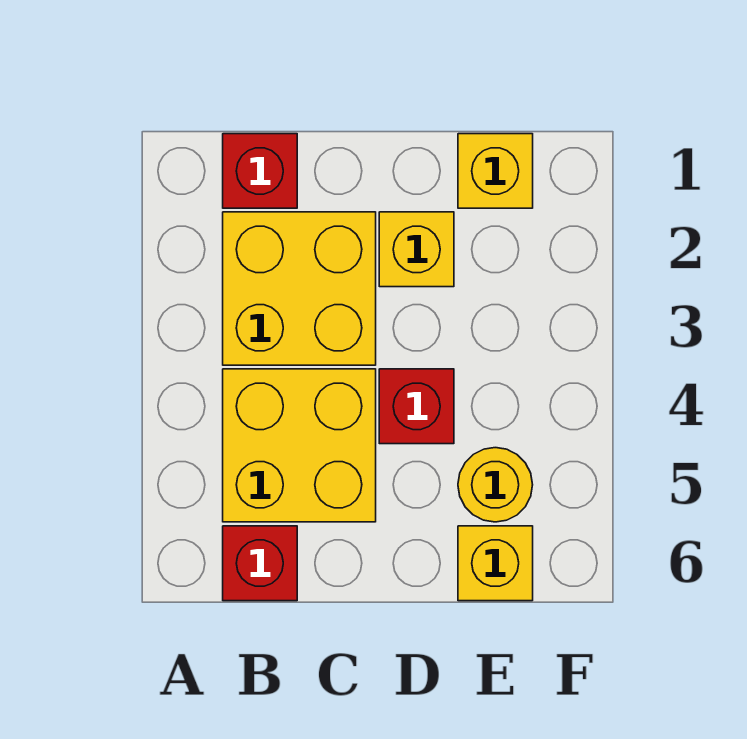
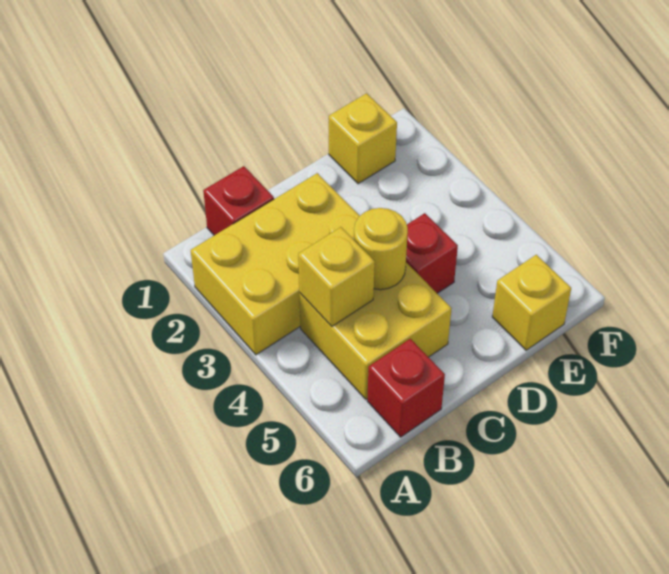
yellow brick B2:C3 level 1 -> yellow brick A2:C3 level 1
yellow brick D2 level 1 -> yellow brick B4 level 2
yellow round brick E5 level 1 -> yellow round brick C4 level 2

